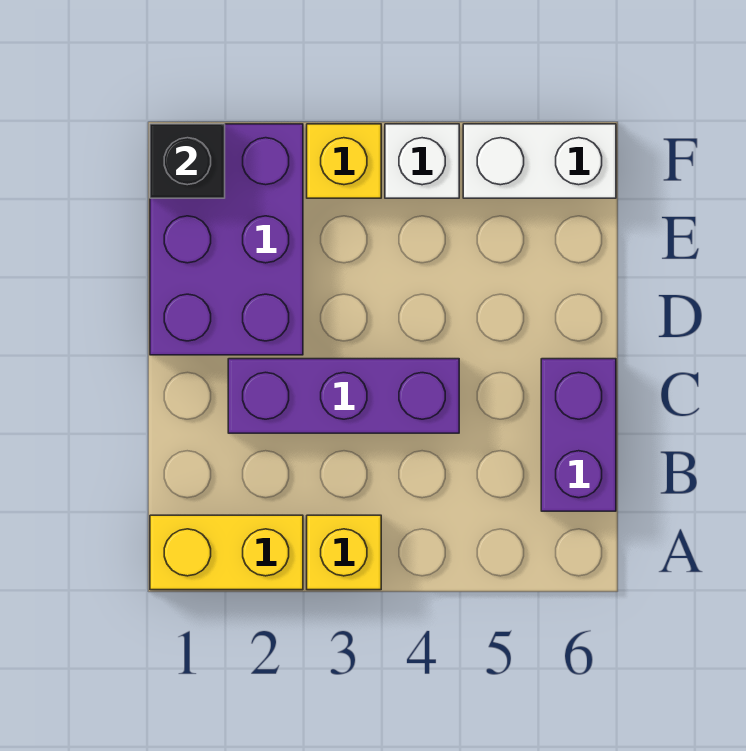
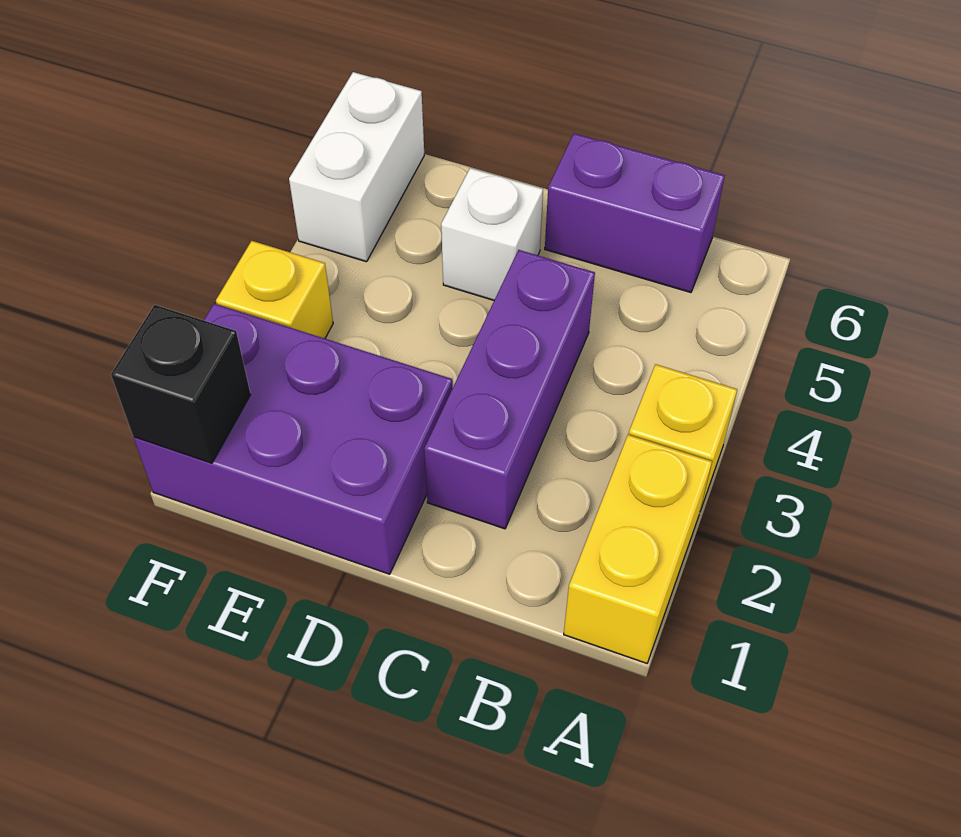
white brick F4 level 1 -> white brick D5 level 1

